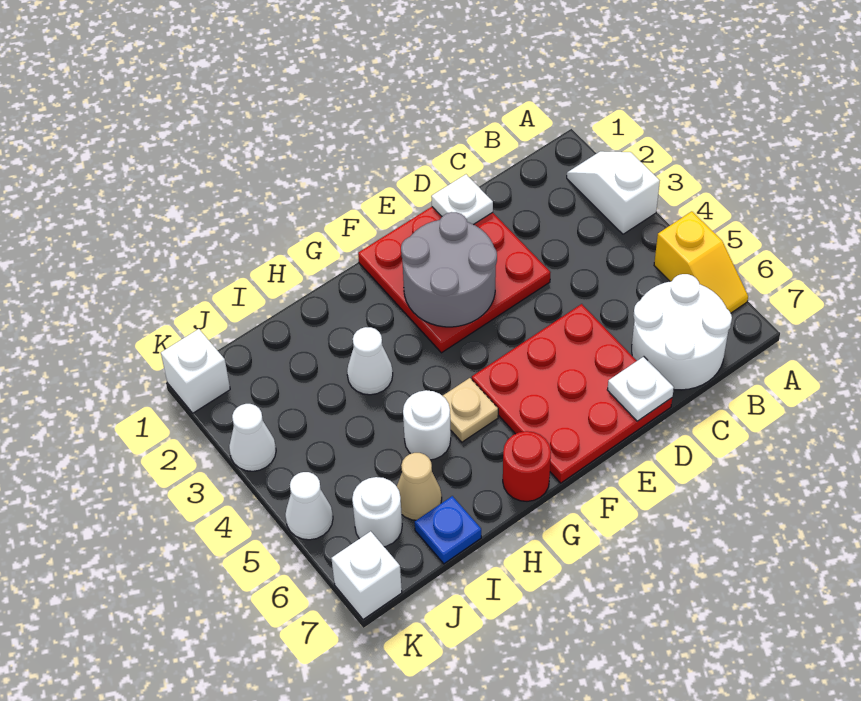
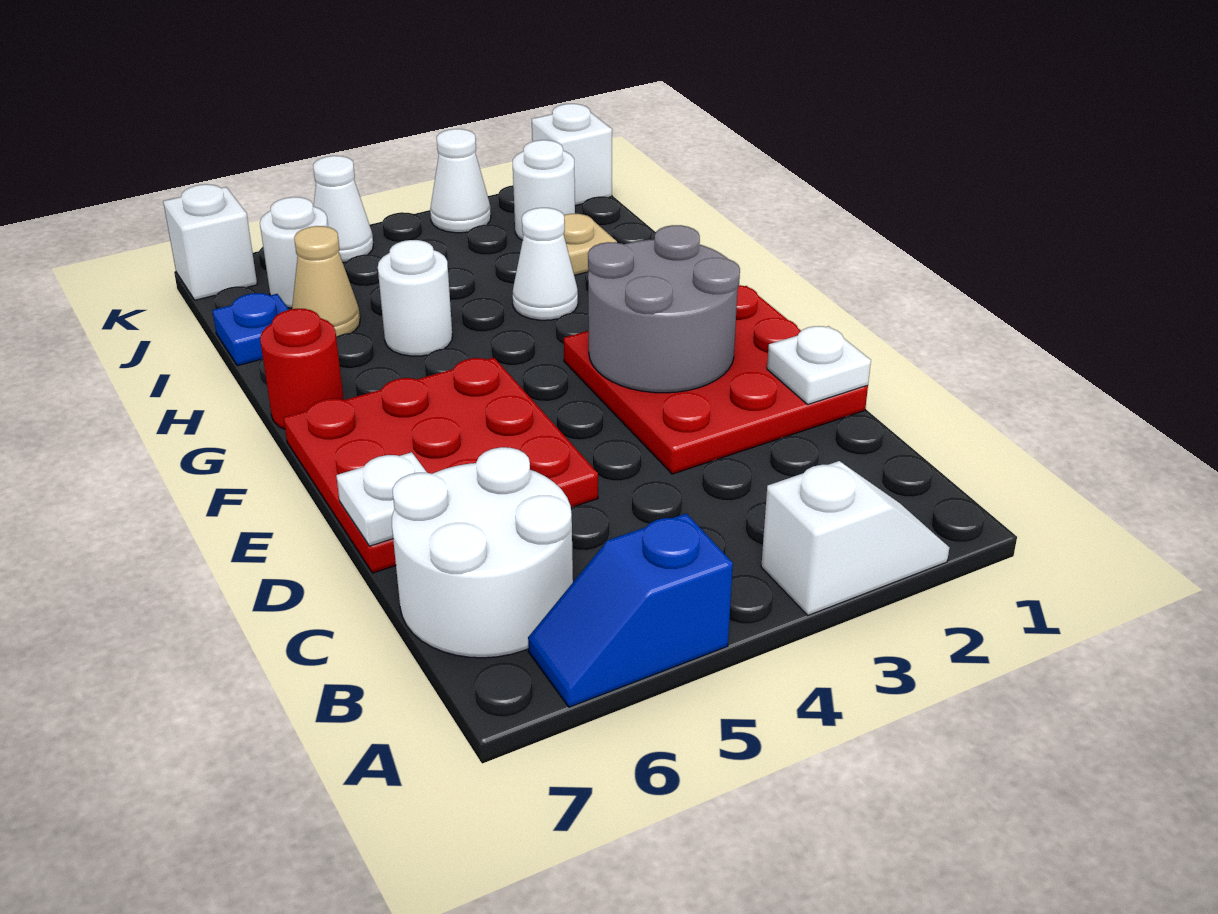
yellow slope A5:A6 level 1 top 5 -> blue slope A5:A6 level 1 top 5
tan plate G5 level 1 -> tan plate I2 level 1
none -> white round brick J2 level 1

